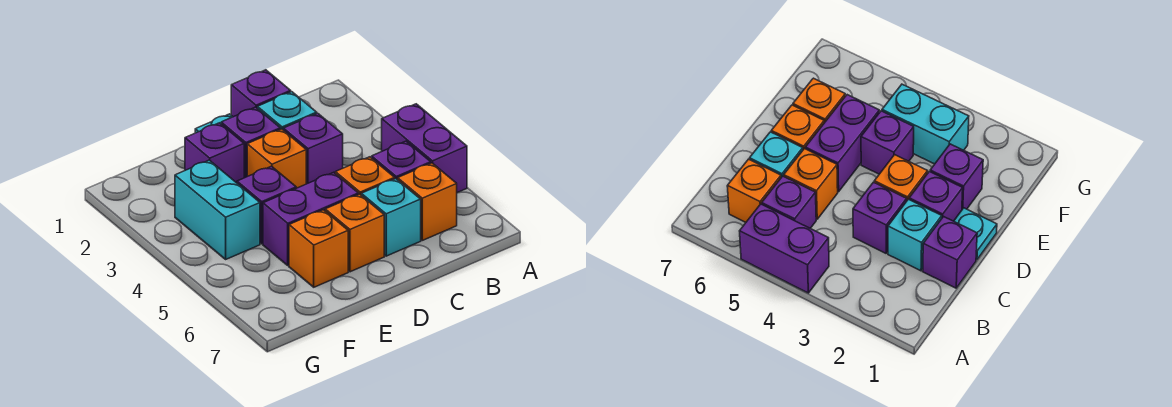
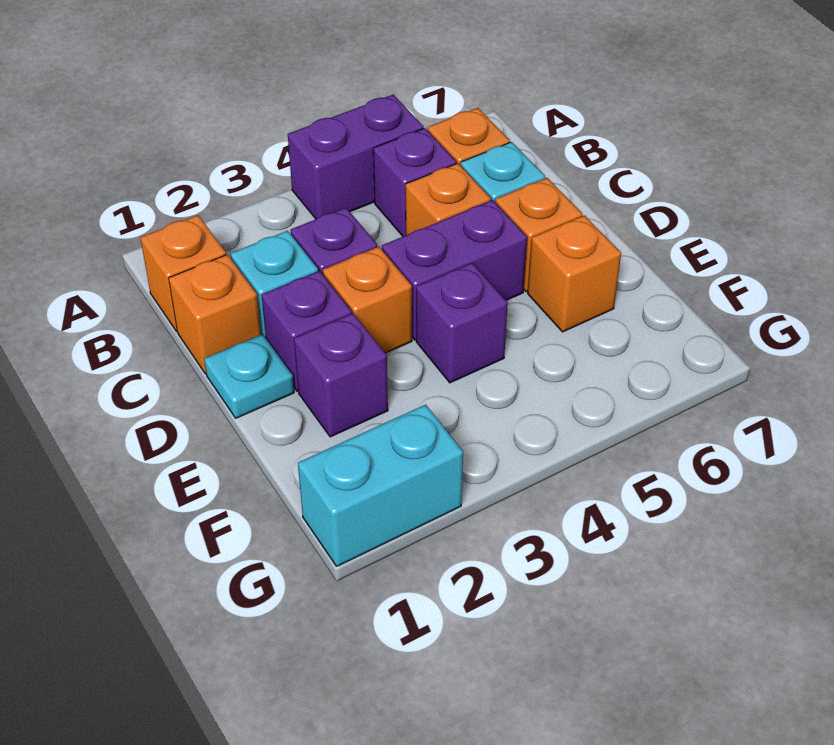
none -> orange brick B1 level 1
purple brick C1 level 1 -> orange brick C1 level 1
purple brick D5:E5 level 1 -> purple brick D4:D5 level 1
cyan brick F3:F4 level 1 -> cyan brick G1:G2 level 1

